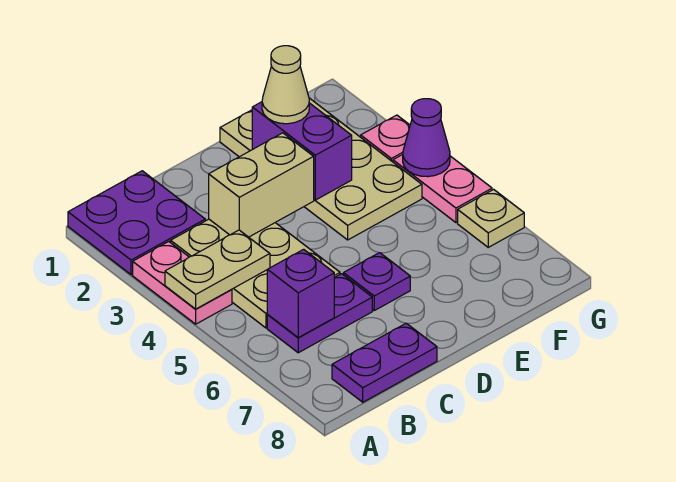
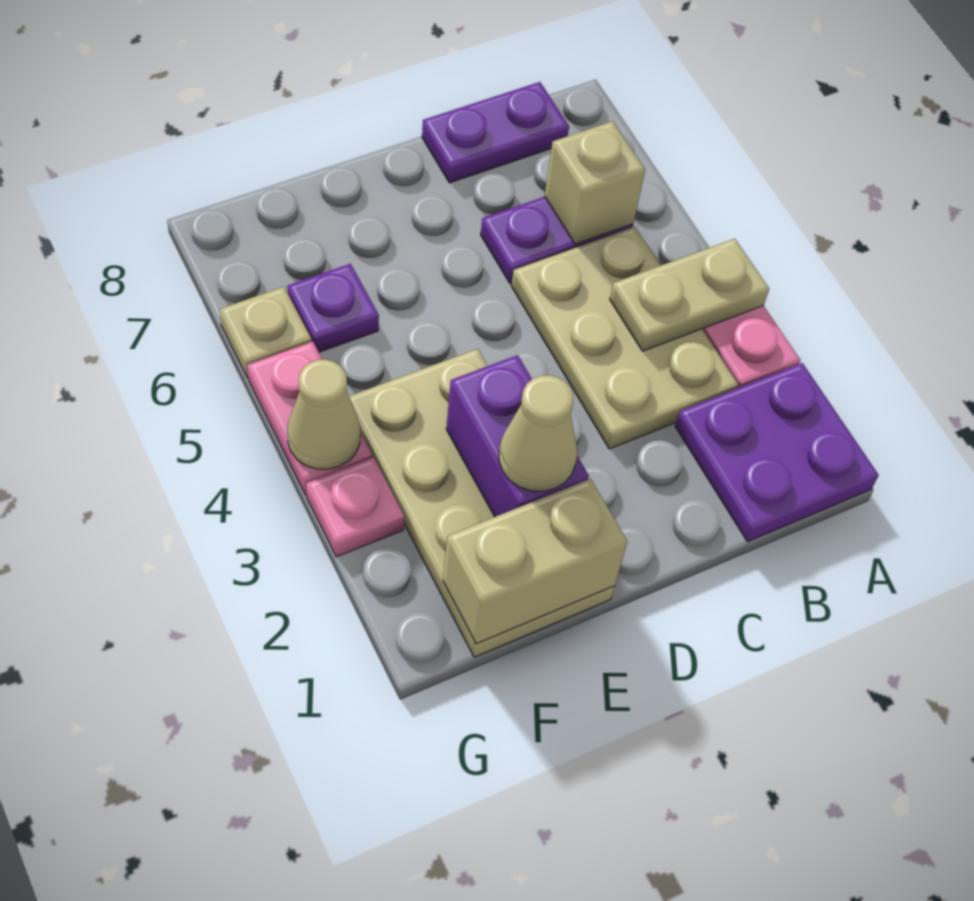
purple brick B6 level 2 -> tan brick B6 level 2
tan brick C3:D3 level 2 -> tan brick E1:F1 level 2
purple plate D6 level 1 -> purple plate F6 level 1
purple cone G4 level 2 -> tan cone G4 level 2

